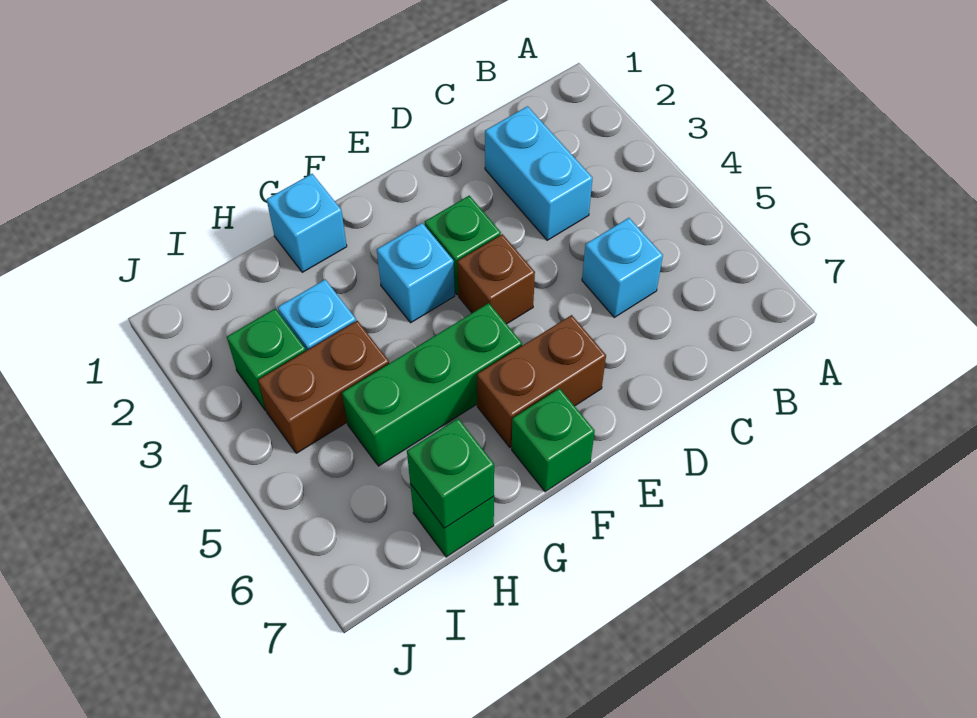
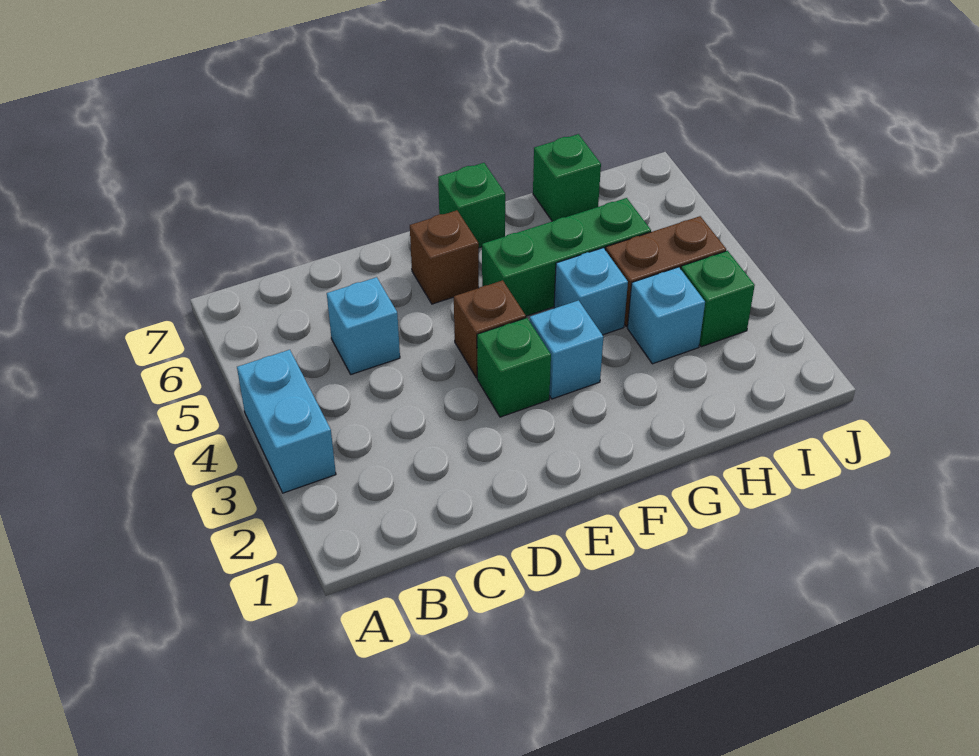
cyan brick C2:C3 level 1 -> cyan brick A3:A4 level 1
brown brick E6:F6 level 1 -> brown brick E6 level 1
cyan brick G1 level 1 -> cyan brick G4 level 1
green brick H7 level 2 -> none

